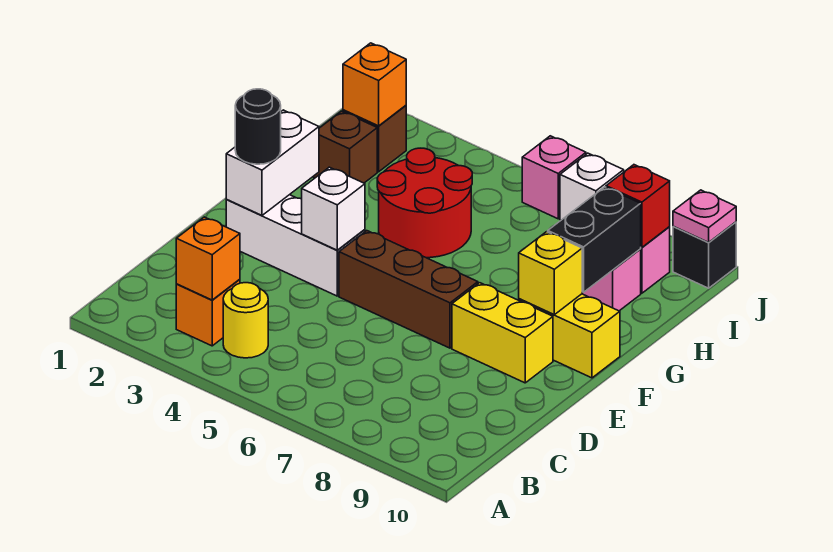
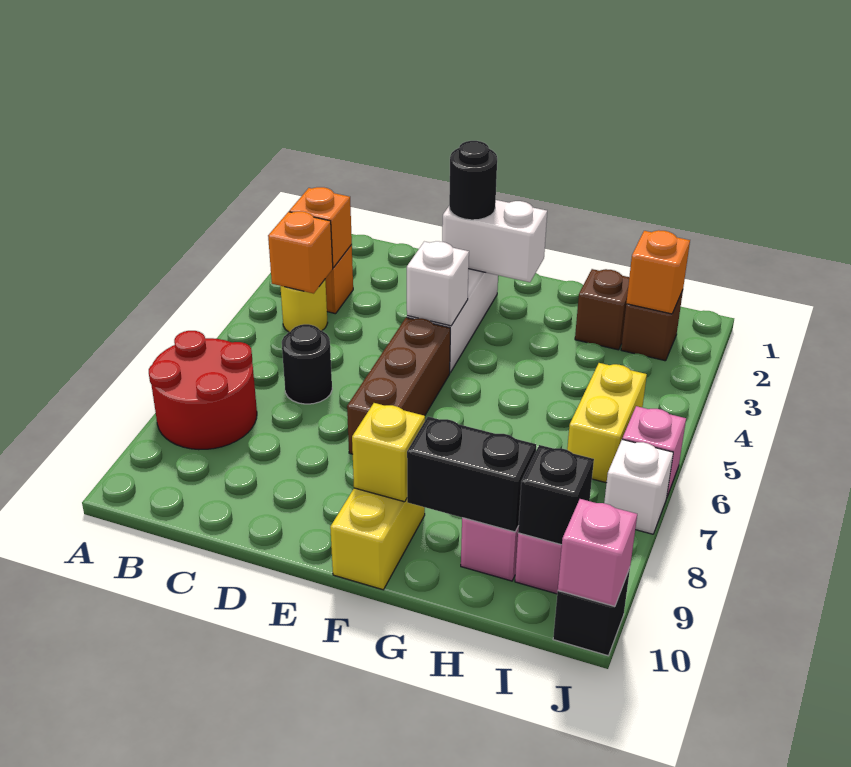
none -> orange brick B4 level 2
none -> black round brick C6 level 1
yellow brick E8:E9 level 1 -> yellow brick I5:I6 level 1
red round brick G4:H5 level 1 -> red round brick A7:B8 level 1
red brick I9 level 2 -> black brick I9 level 2
pink plate J10 level 2 -> pink brick J10 level 2

